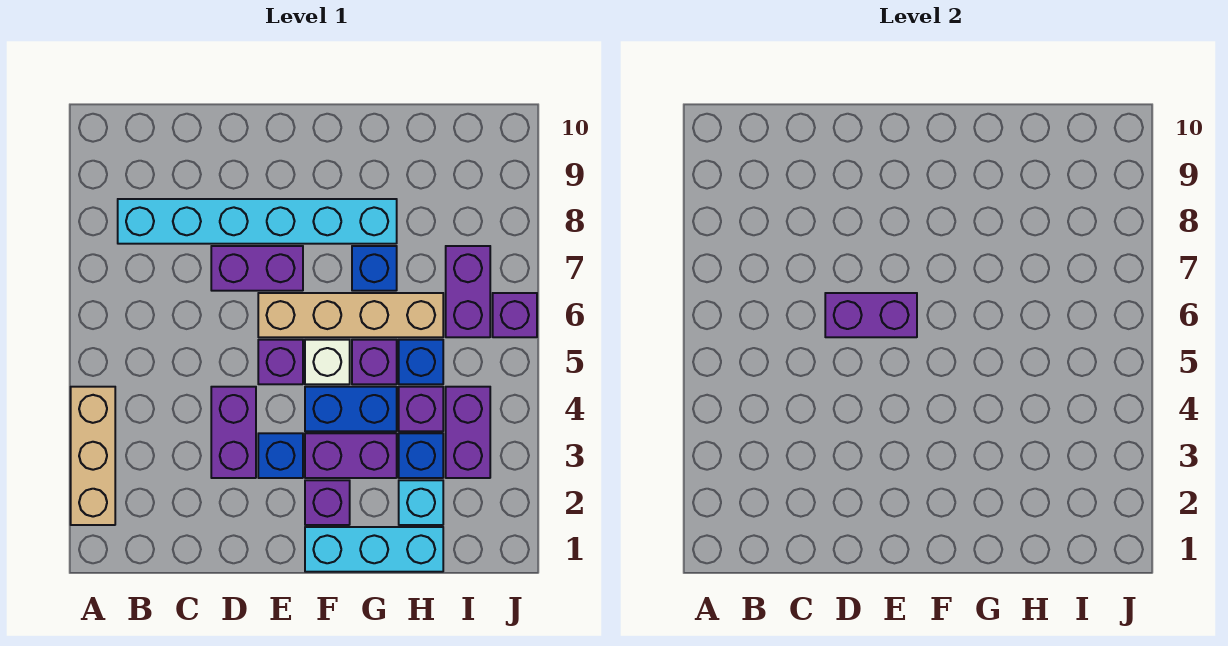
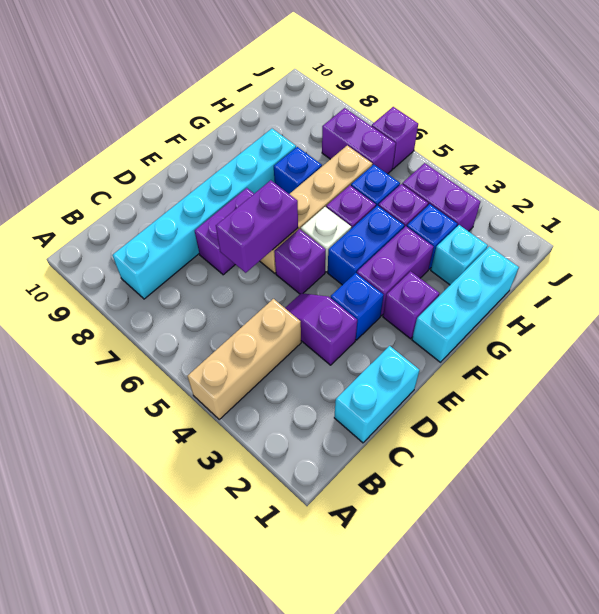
tan brick A2:A4 level 1 -> tan brick A4:C4 level 1
none -> cyan brick C1:D1 level 1
purple brick D3:D4 level 1 -> purple slope D3:D4 level 1 top 3

